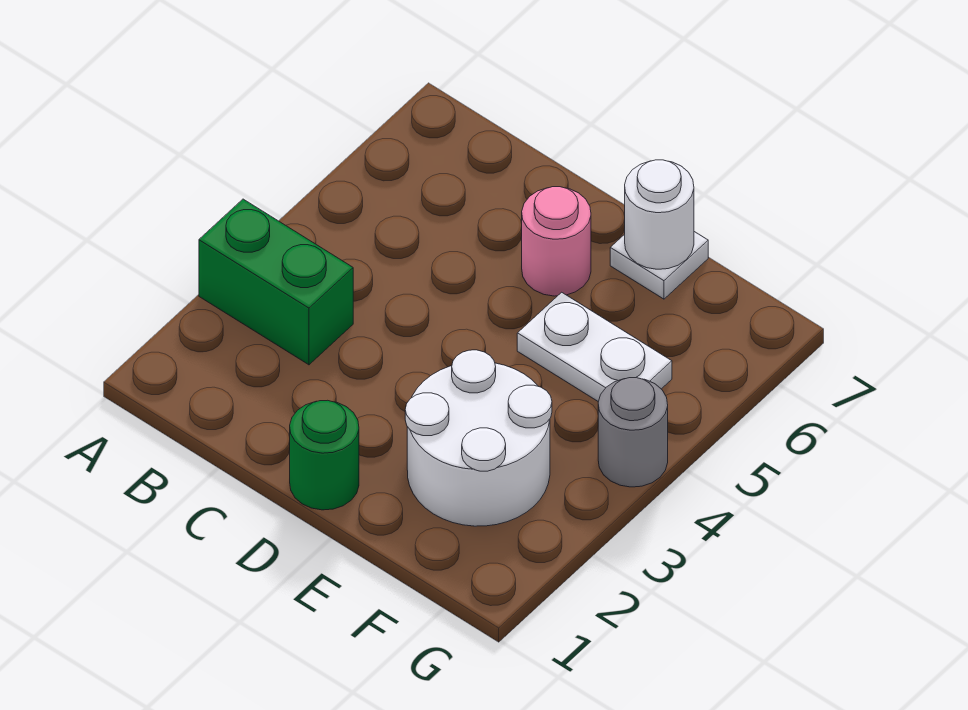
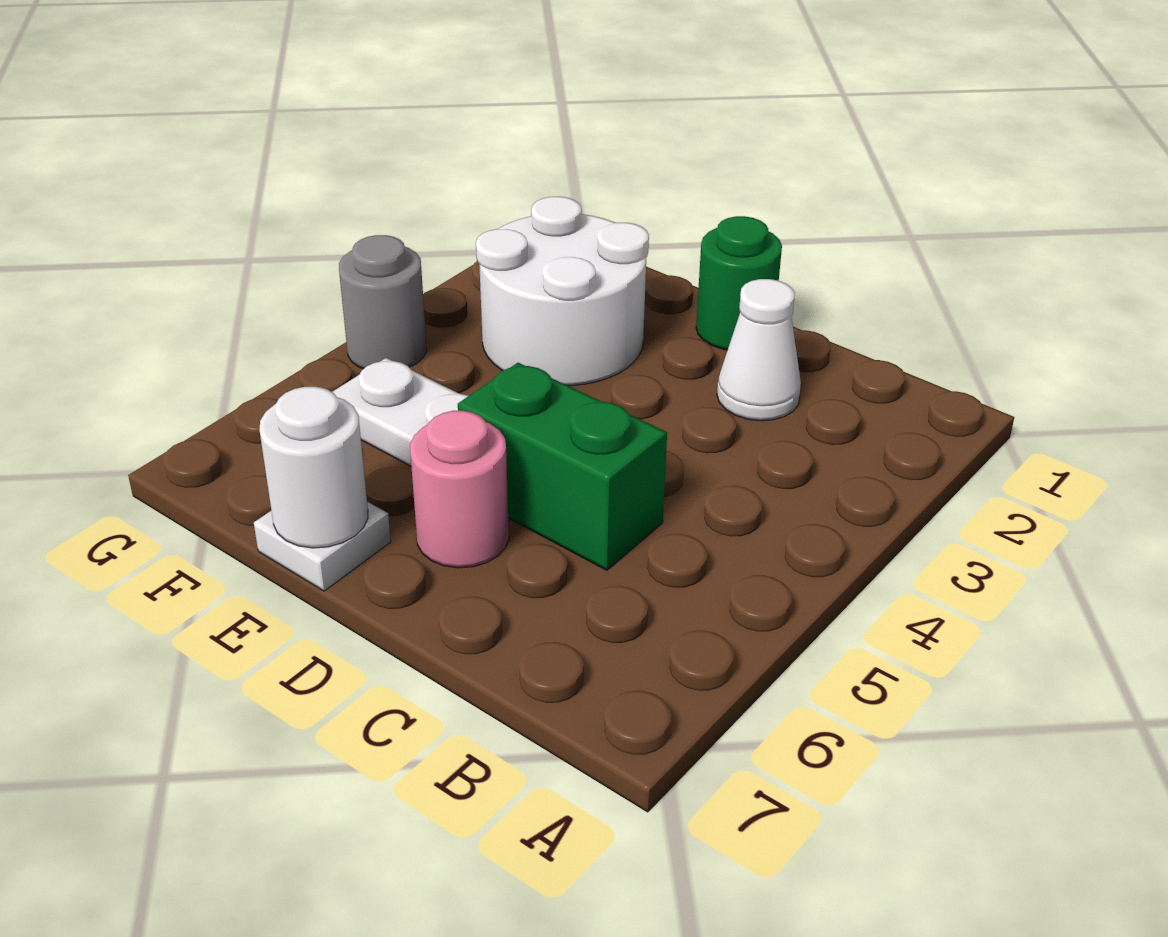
green brick A3:B3 level 1 -> green brick C5:D5 level 1
none -> white cone C2 level 1

